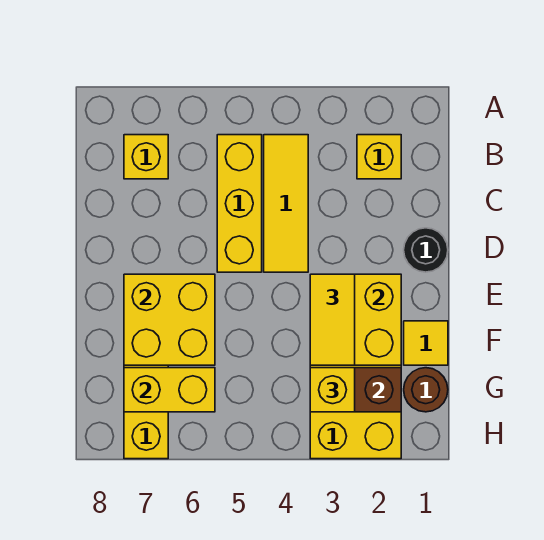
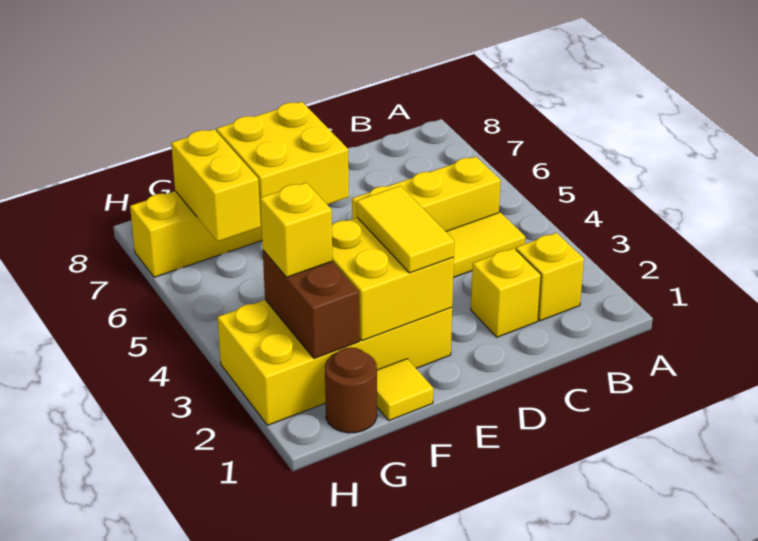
yellow brick B7 level 1 -> yellow brick C2 level 1
black round brick D1 level 1 -> none
yellow tile E3:F3 level 3 -> yellow tile E2:E3 level 3

